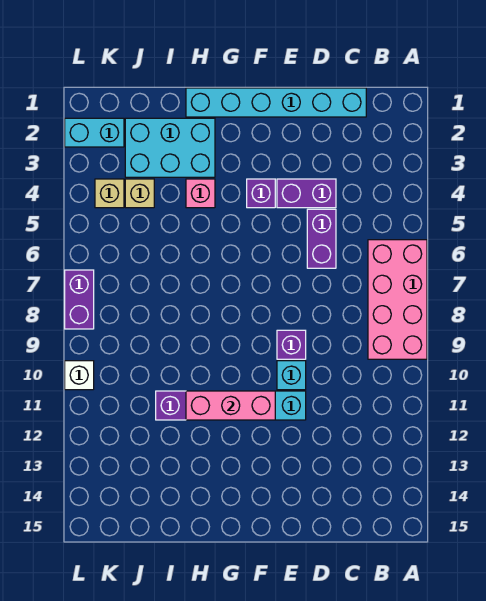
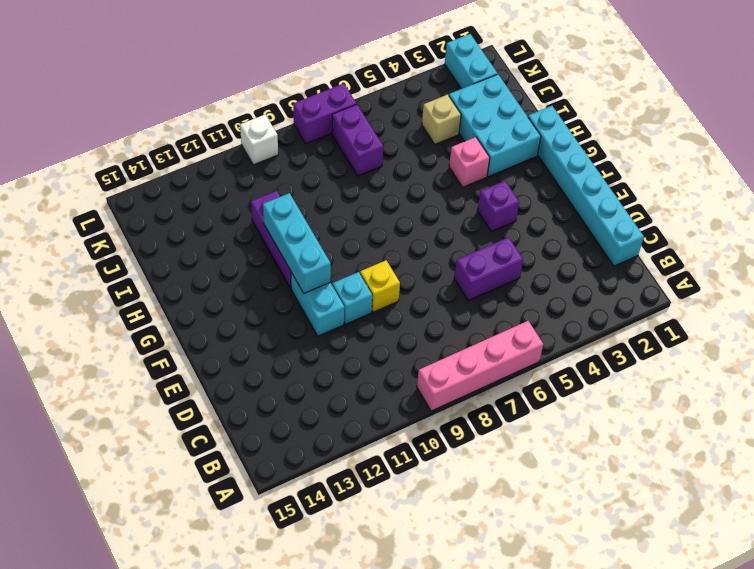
pink brick A6:B9 level 1 -> pink brick A6:A9 level 1
purple brick D4:E4 level 1 -> purple brick J7:K7 level 1
purple brick E9 level 1 -> yellow brick E9 level 1
pink brick F11:H11 level 2 -> cyan brick F11:H11 level 2
tan brick K4 level 1 -> none

